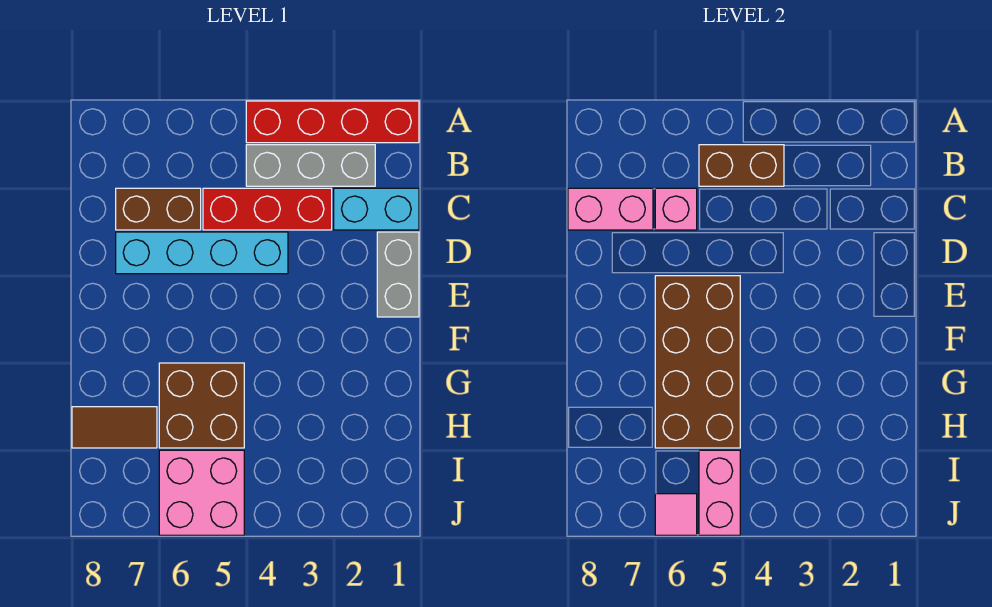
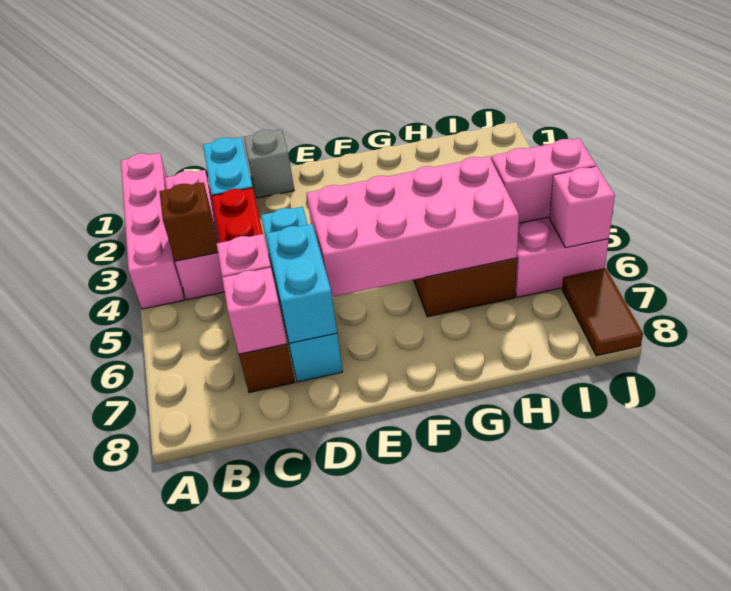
red brick A1:A4 level 1 -> pink brick A1:A4 level 1
grey brick B2:B4 level 1 -> pink brick B2:B4 level 1
brown brick B4:B5 level 2 -> brown brick B4 level 2
pink brick C7:C8 level 2 -> pink brick C7 level 2
grey brick D1:E1 level 1 -> grey brick D1 level 1
none -> cyan brick D6:D7 level 2
brown brick E5:H6 level 2 -> pink brick E5:H6 level 2
brown tile H7:H8 level 1 -> brown tile J7:J8 level 1
pink tile J6 level 2 -> pink brick J6 level 2

